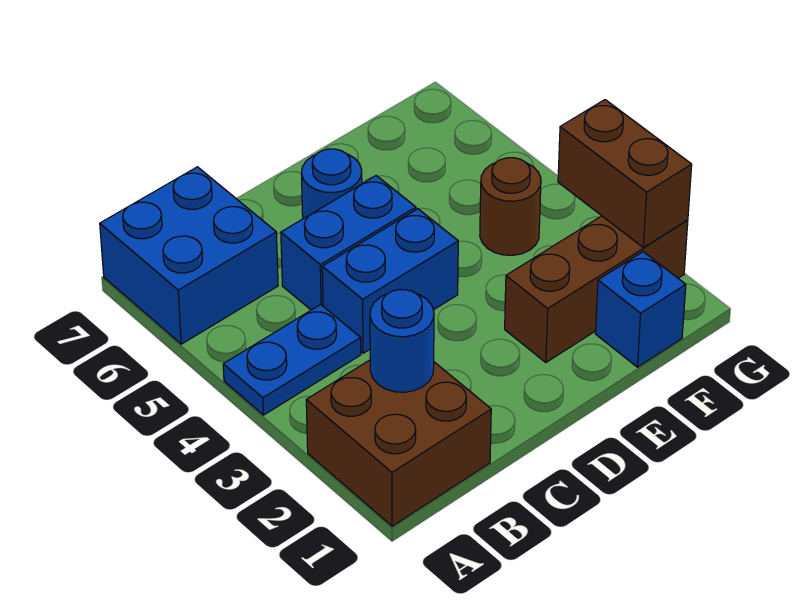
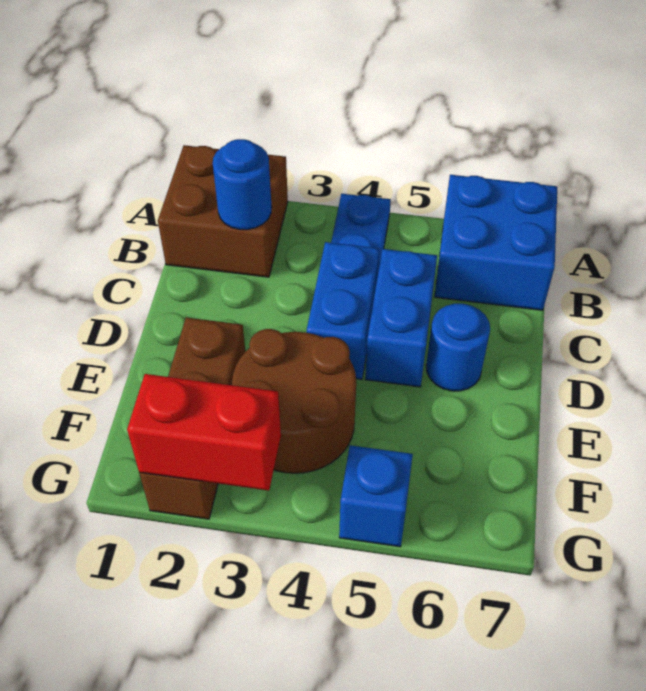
blue brick F1 level 1 -> blue brick G5 level 1
brown round brick F4 level 1 -> brown round brick E3:F4 level 1
brown brick G2:G3 level 2 -> red brick G2:G3 level 2

